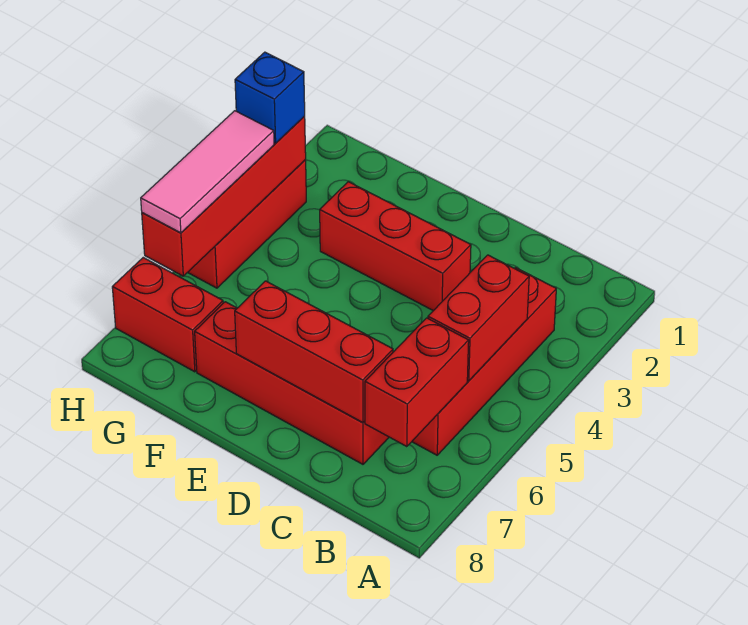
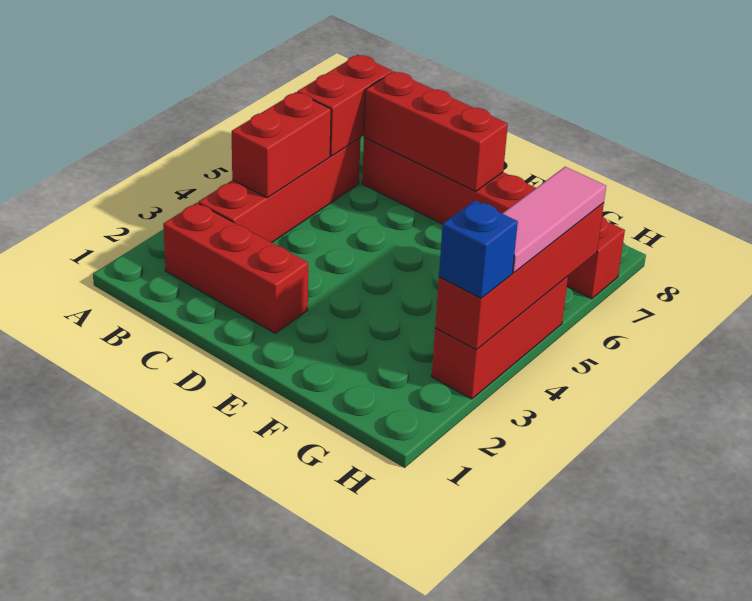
red brick D3:F3 level 1 -> red brick B2:D2 level 1

